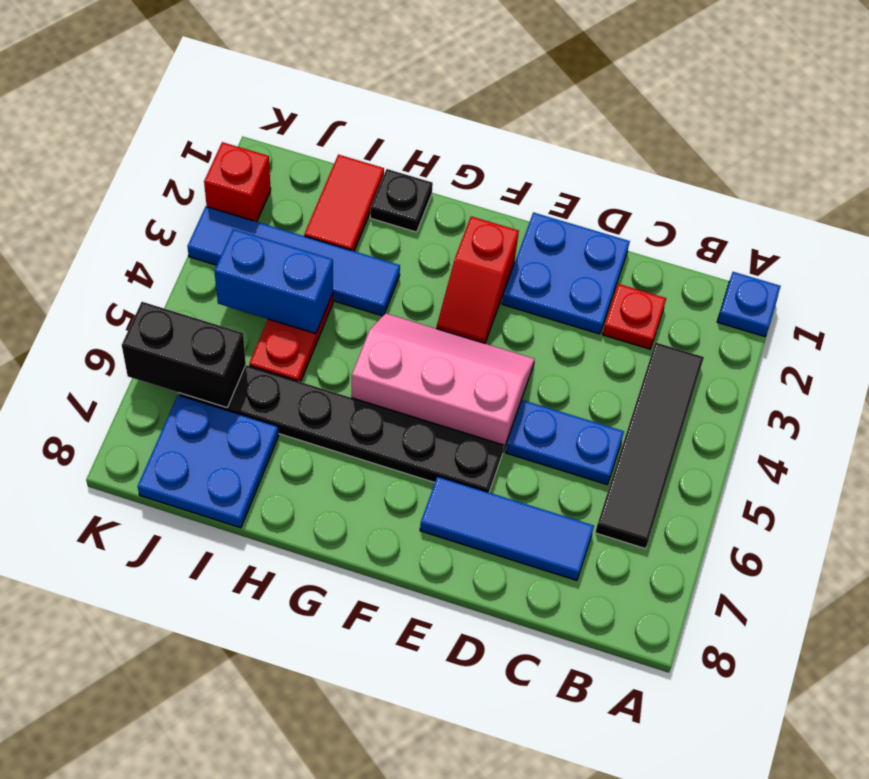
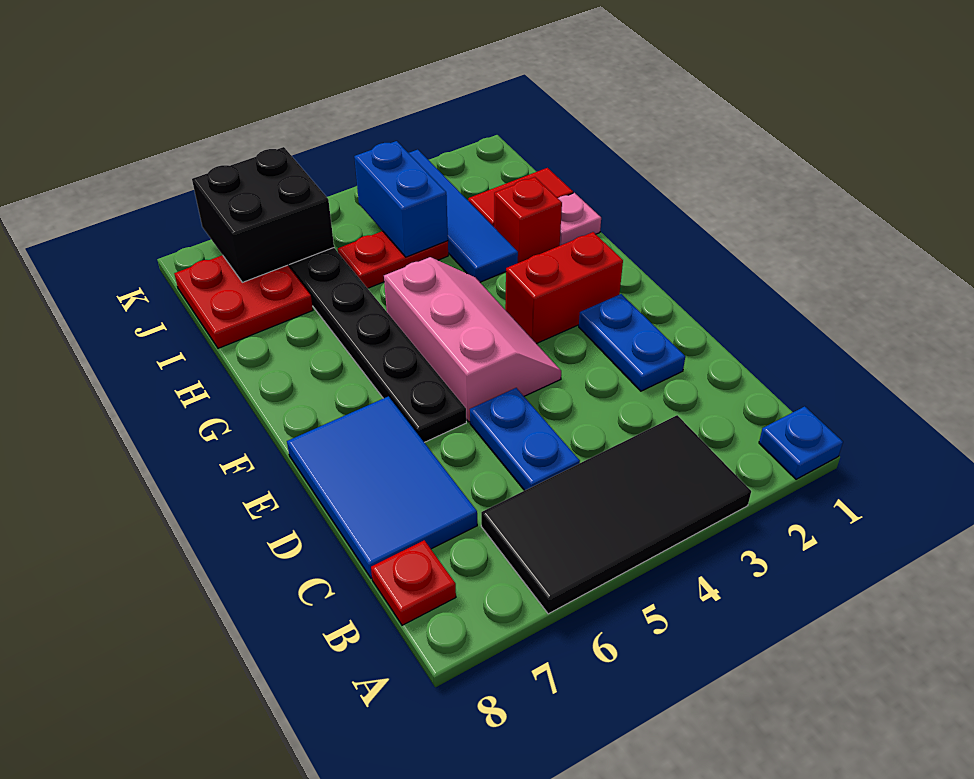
black tile B3:B6 level 1 -> black tile A3:B6 level 1
red plate C2 level 1 -> red plate B8 level 1
blue tile C7:E7 level 1 -> blue tile C7:E8 level 1
blue plate D1:E2 level 1 -> blue plate D2:E2 level 1
red slope F2:F3 level 1 top 2 -> red brick F2:F3 level 1
black plate H1 level 1 -> pink plate H1 level 1
blue plate I7:J8 level 1 -> red plate I7:J8 level 1
black brick J6:K6 level 2 -> black brick J6:K7 level 2
red brick K2 level 1 -> red brick H2 level 1

